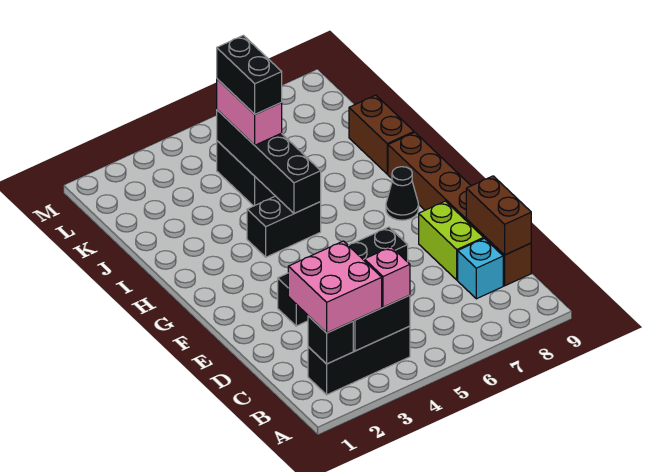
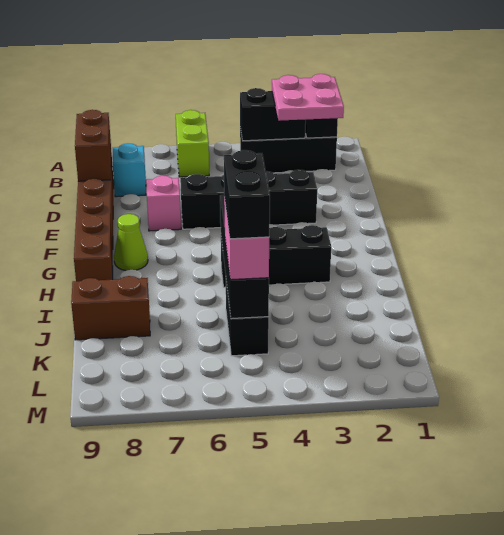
pink brick B2:C3 level 3 -> pink plate B2:C3 level 3
pink brick B4 level 3 -> pink brick E7 level 1
lime brick D8:E8 level 1 -> lime brick A6:B6 level 1
black cone G8 level 1 -> lime cone G8 level 1
black brick H4:H5 level 1 -> black brick H3:H5 level 1
brown brick I9:J9 level 1 -> brown brick J8:J9 level 1

